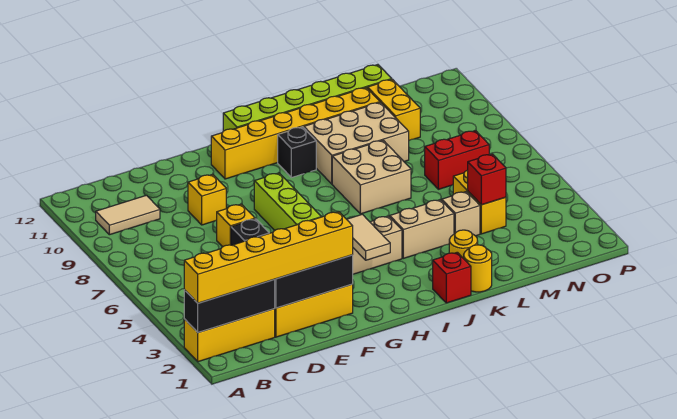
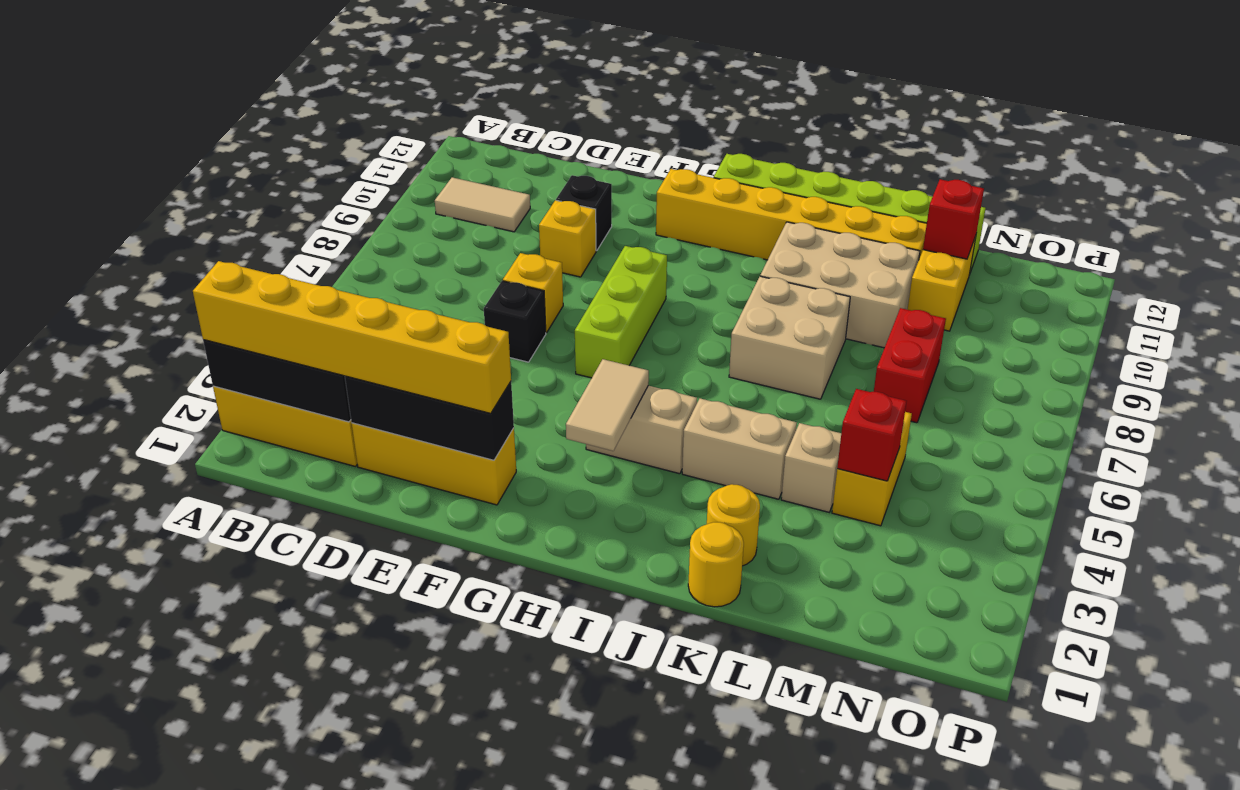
black brick I10 level 1 -> black brick E10 level 1
red brick J1 level 1 -> red brick M11 level 2
red brick M7:N7 level 1 -> red brick M7:M8 level 1

